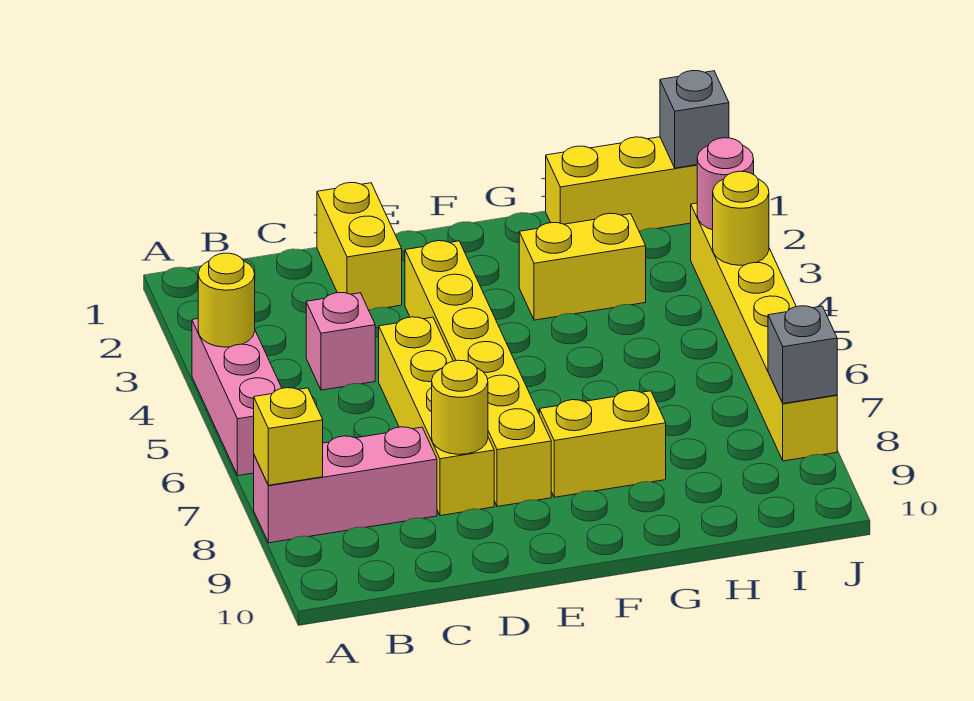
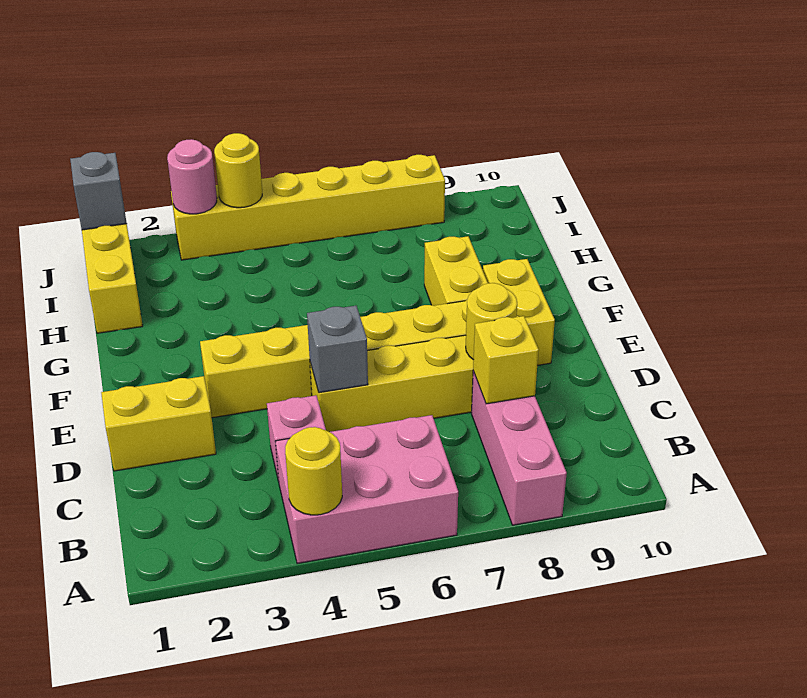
pink brick A4:A6 level 1 -> pink brick A4:B6 level 1
yellow brick A8 level 2 -> yellow brick C8 level 2
yellow brick G3:H3 level 1 -> yellow brick E9:F9 level 1
grey brick J8 level 2 -> grey brick D5 level 2

